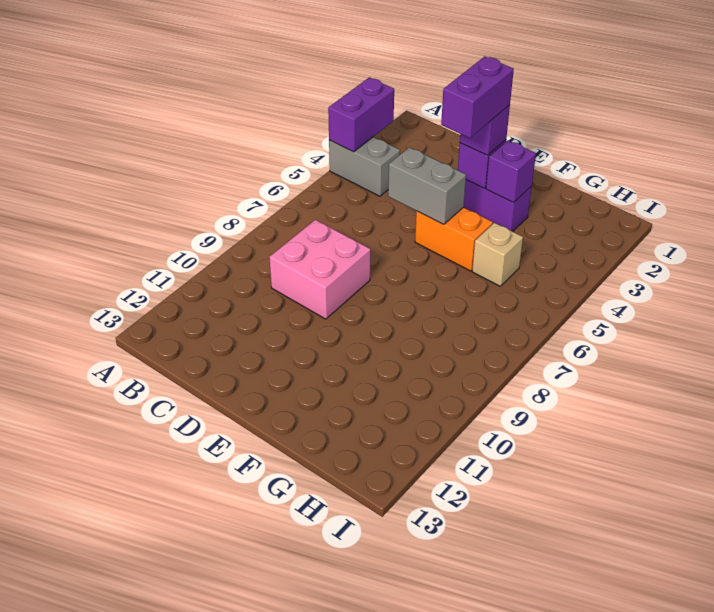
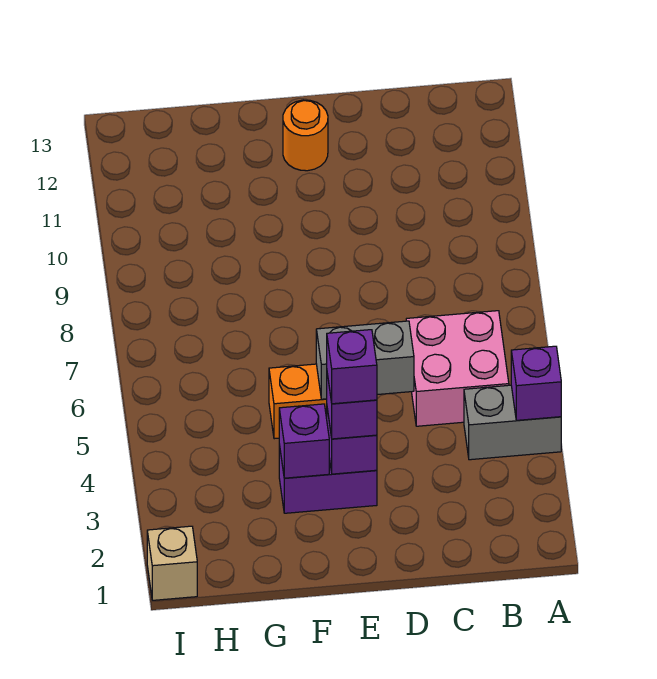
purple brick A3:A4 level 2 -> purple brick A4 level 2
pink brick C8:D9 level 1 -> pink brick B5:C6 level 1
purple brick E3:E4 level 4 -> purple brick E3 level 4
none -> orange round brick E12 level 1
tan brick G5 level 1 -> tan brick I1 level 1

